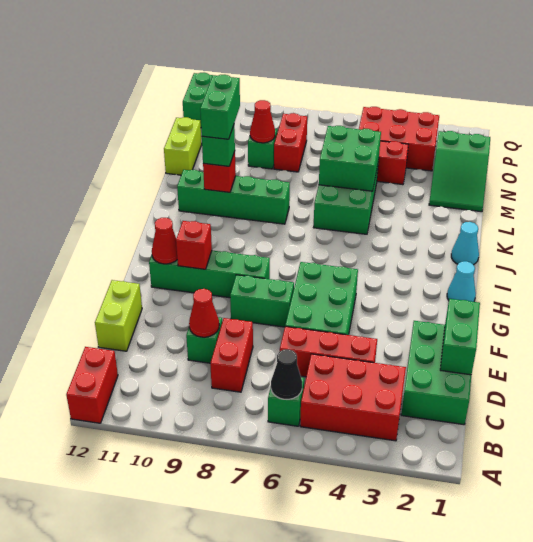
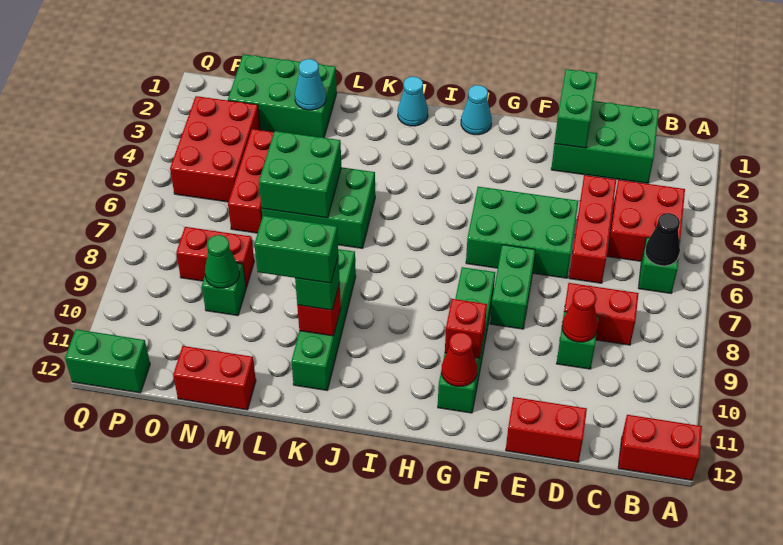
red brick B3:C5 level 1 -> red brick B4:C5 level 1
green brick D1:E1 level 2 -> green brick E1:E2 level 2
lime brick D12:E12 level 1 -> red brick D12:E12 level 1
green slope M1:O2 level 1 top O -> green brick M1:O2 level 1
none -> cyan cone M2 level 2
lime brick M12:N12 level 1 -> red brick M12:N12 level 1
red cone N9 level 2 -> green cone N9 level 2

